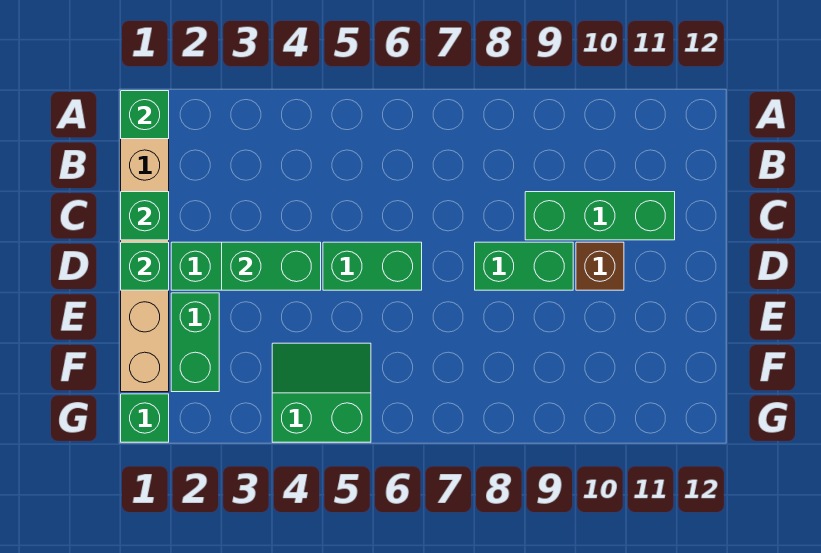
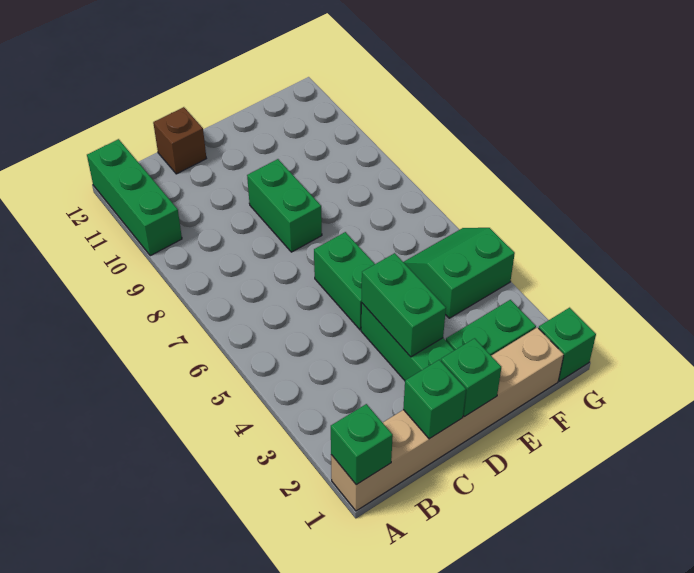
green brick C9:C11 level 1 -> green brick A10:A12 level 1
brown brick D10 level 1 -> brown brick C12 level 1
green slope F4:G5 level 1 top G -> green slope F4:G5 level 1 top 4

